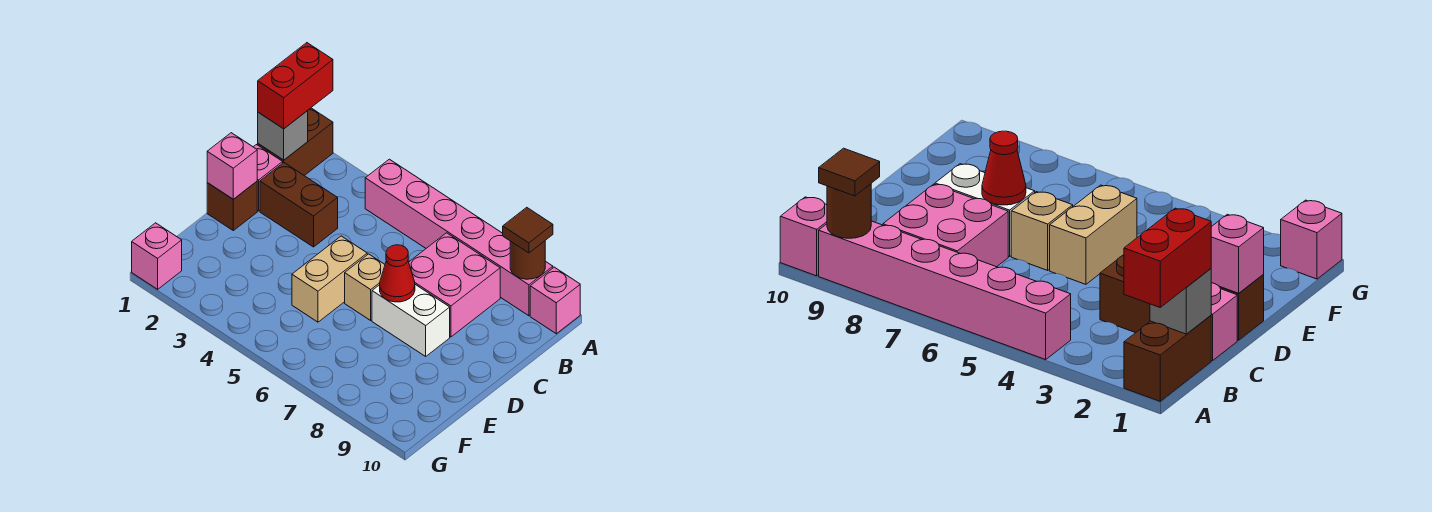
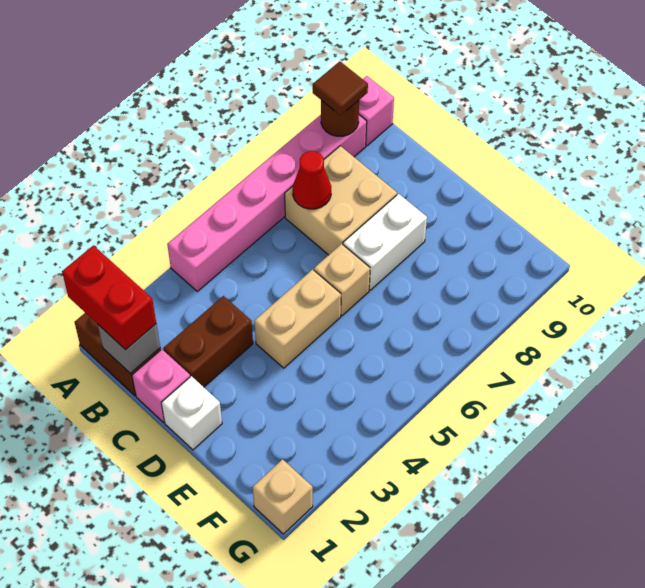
pink brick B7:C8 level 1 -> tan brick B7:C8 level 1
brown brick D1 level 1 -> white brick D1 level 1
pink brick D1 level 2 -> none
tan brick D5:E5 level 1 -> tan brick D4:D5 level 1
red cone D7 level 2 -> red cone B7 level 2
pink brick G1 level 1 -> tan brick G1 level 1

